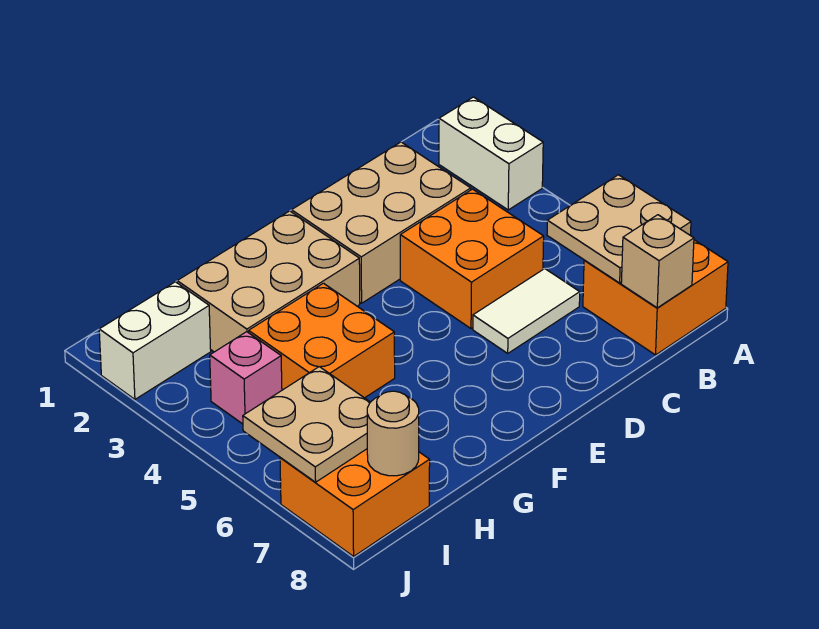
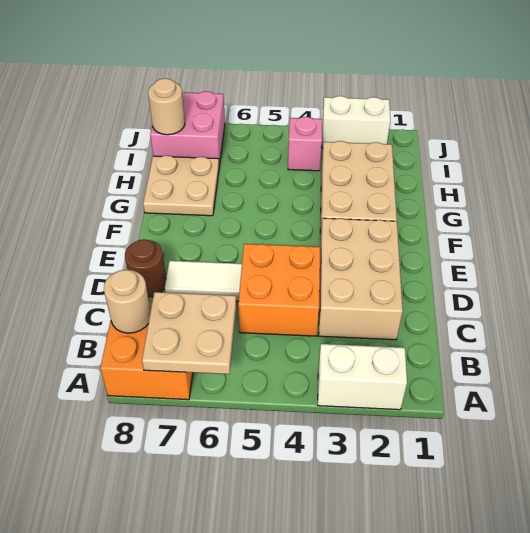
tan brick B8 level 2 -> tan round brick B8 level 2
white tile C6:D6 level 1 -> white tile D6:D7 level 1
none -> brown round brick D8 level 1
orange brick G4:H5 level 1 -> none
white brick I2:J2 level 1 -> white brick J2:J3 level 1
tan plate I6:J7 level 2 -> tan plate G7:H8 level 1
orange brick I7:J8 level 1 -> pink brick I7:J8 level 1

